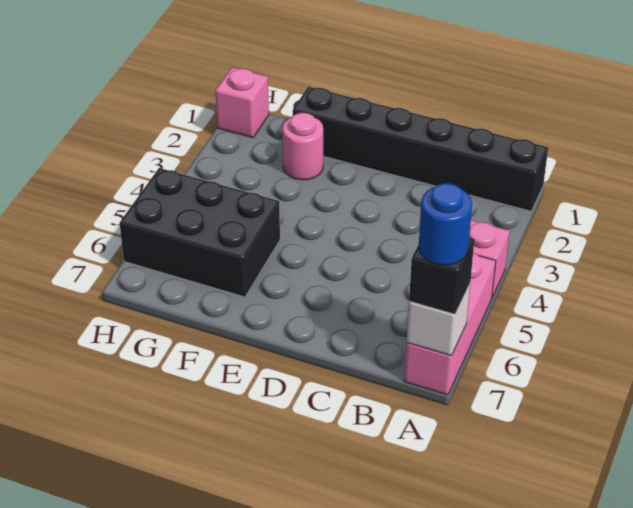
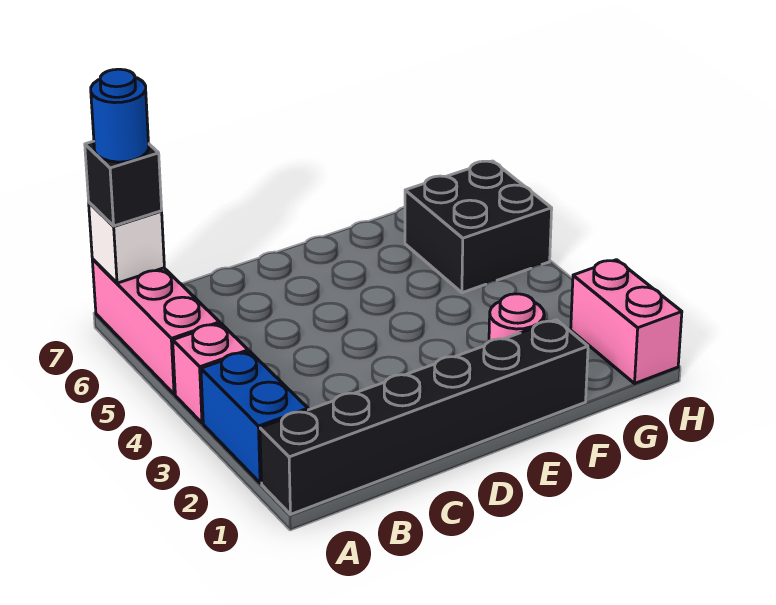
none -> blue brick A2:A3 level 1
black brick F5:H6 level 1 -> black brick G5:H6 level 1
pink brick H1 level 1 -> pink brick H1:H2 level 1

